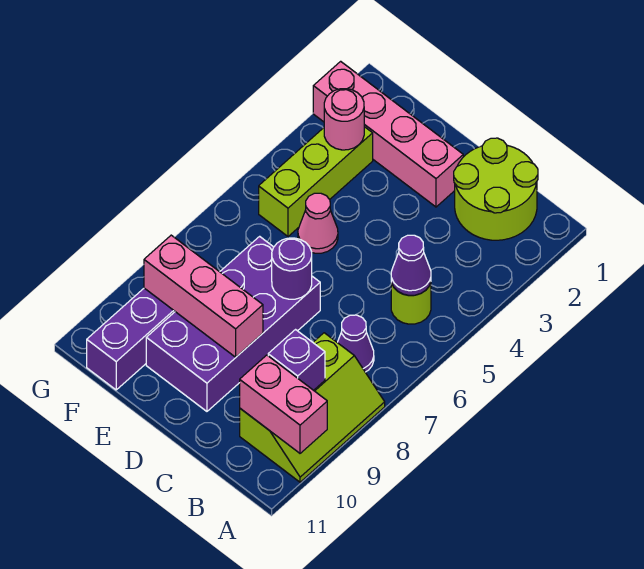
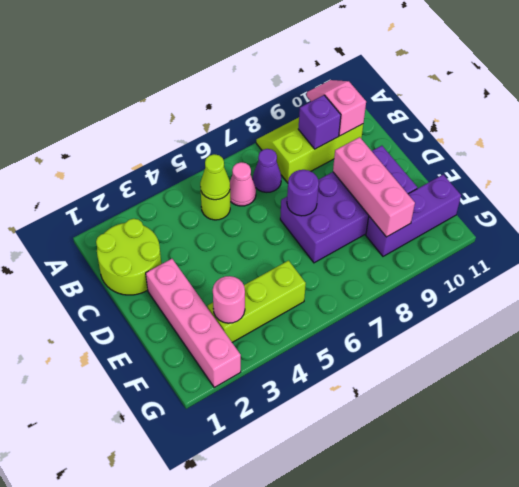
pink brick A10:B10 level 2 -> pink slope A10:B10 level 2 top B
purple cone B5 level 2 -> lime cone B5 level 2
pink cone E5 level 1 -> pink cone B6 level 1

